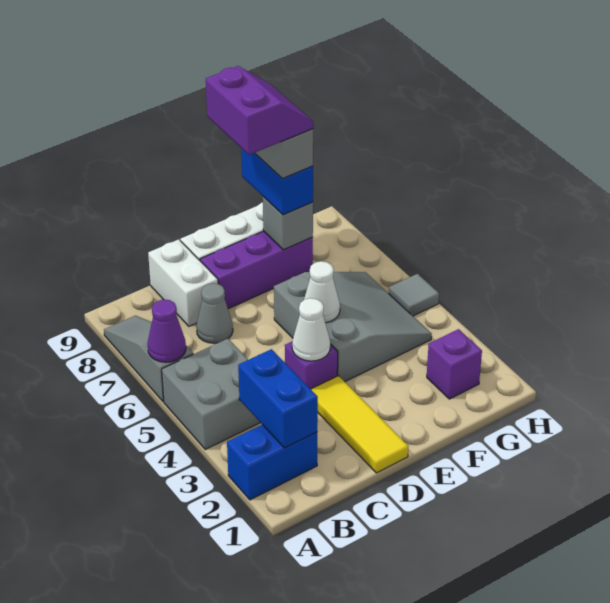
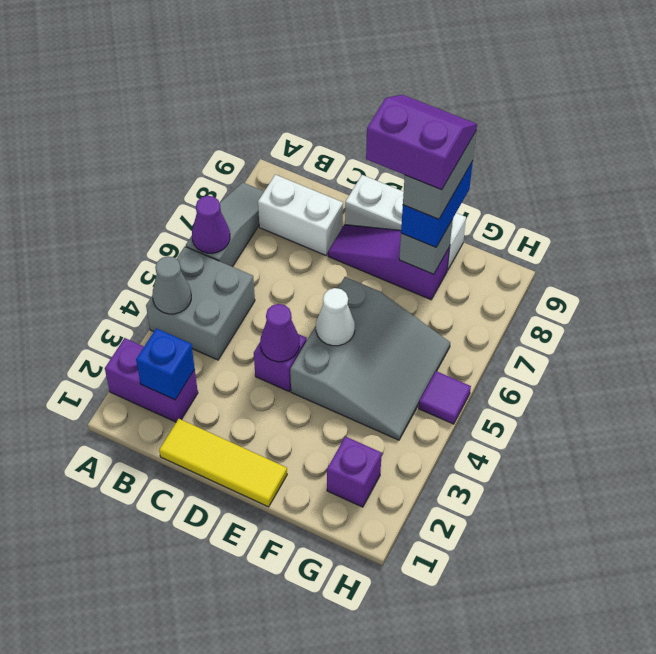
blue brick A2:B2 level 1 -> purple brick A2:B2 level 1
blue brick B2:B3 level 2 -> blue brick B2 level 2
grey cone C7 level 1 -> grey cone A4 level 2
white brick C8:C9 level 1 -> white brick B8:C8 level 1
yellow tile D1:D3 level 1 -> yellow tile C1:E1 level 1
white cone D4 level 2 -> purple cone D4 level 2
purple brick D8:F8 level 1 -> purple slope D8:F8 level 1 top F
purple slope E8:F9 level 5 top E -> purple slope E8:F9 level 5 top 8
grey tile H5 level 1 -> purple tile H5 level 1

